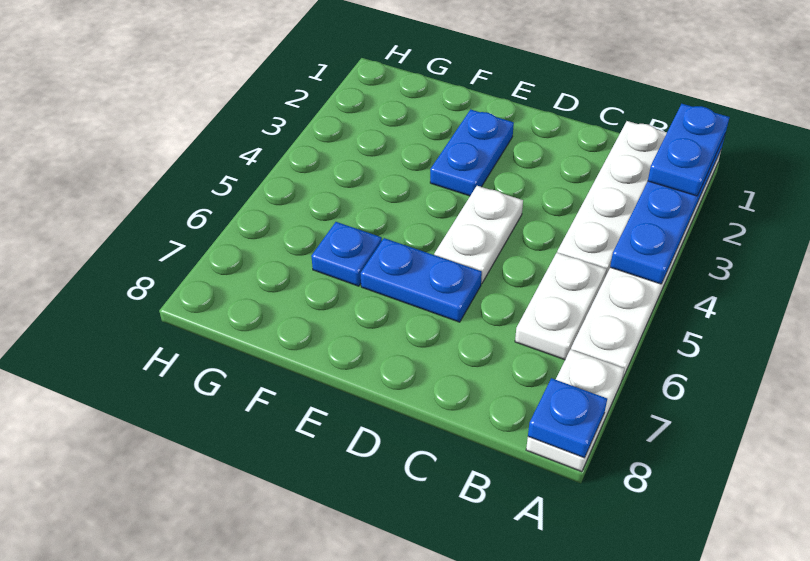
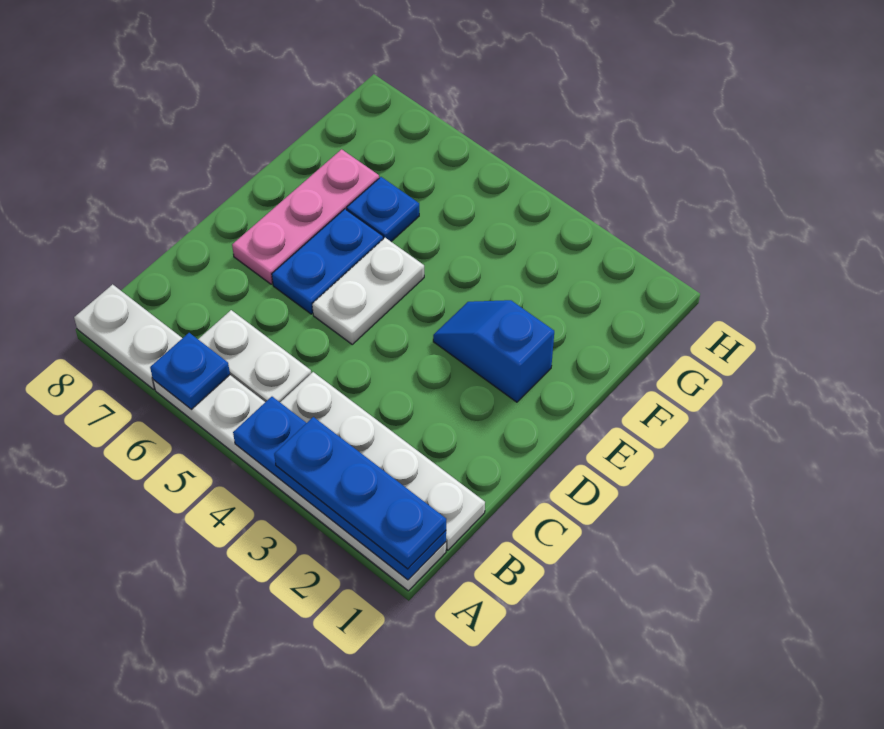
blue plate A1:A2 level 3 -> blue plate A1:A3 level 3
blue plate A8 level 2 -> blue plate A6 level 2
white plate D4:D5 level 1 -> white plate D5:E5 level 1
none -> pink plate D7:F7 level 1
blue plate E2:E3 level 1 -> blue slope E2:E3 level 1 top 2

